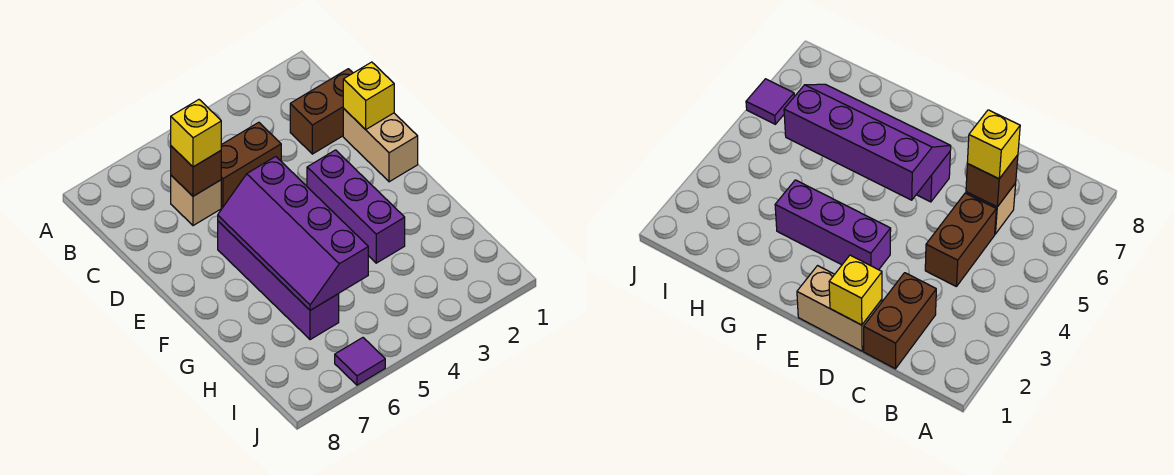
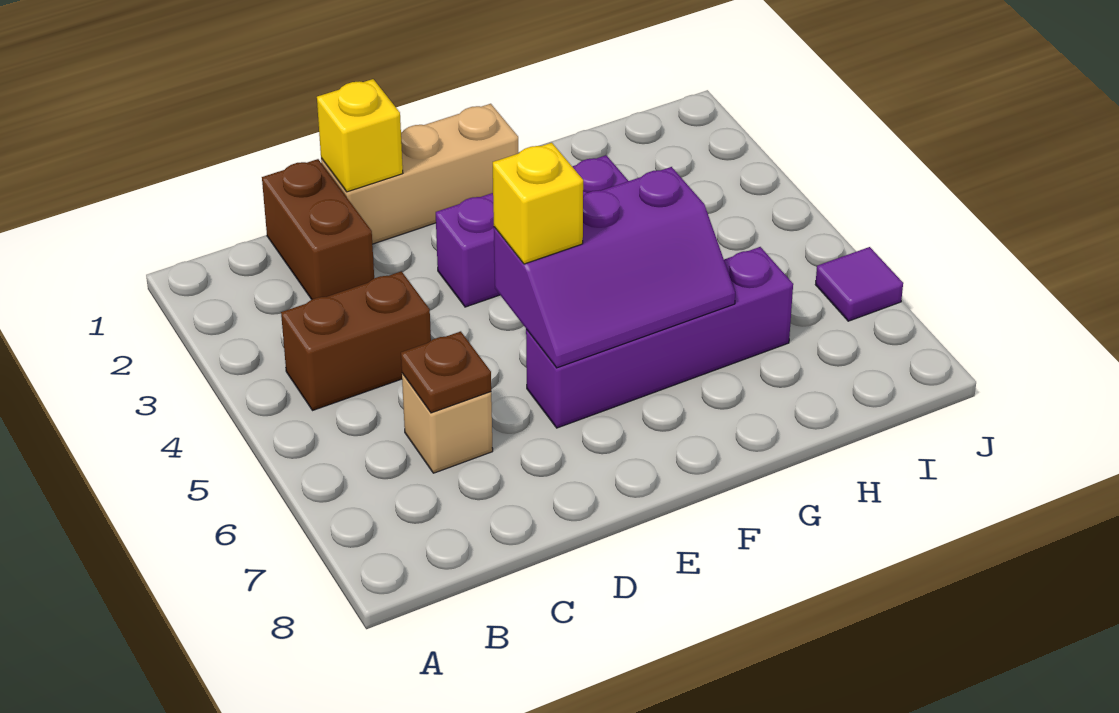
brown brick C4:C5 level 1 -> brown brick B4:C4 level 1
brown brick C6 level 2 -> brown plate C6 level 2
yellow brick C6 level 3 -> yellow brick E5 level 3
tan brick D1:E1 level 1 -> tan brick D1:F1 level 1
purple slope E5:H6 level 2 top 5 -> purple slope E5:G6 level 2 top 5

